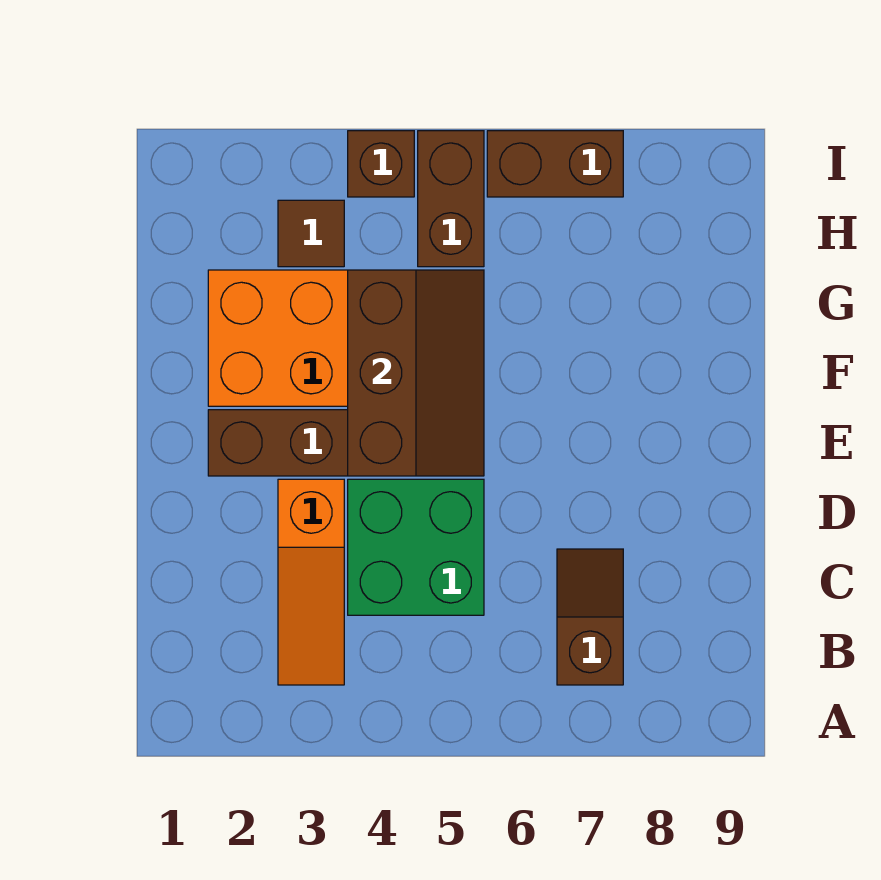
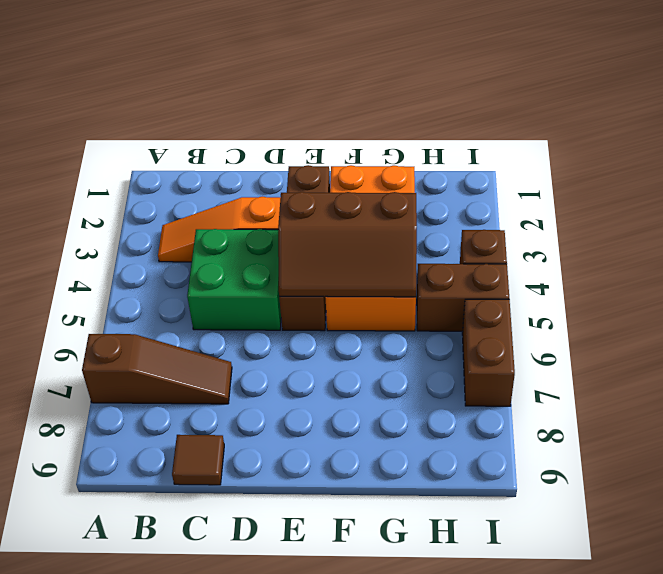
brown slope B7:C7 level 1 top B -> brown slope A7:C7 level 1 top A
brown tile H3 level 1 -> brown tile C9 level 1

